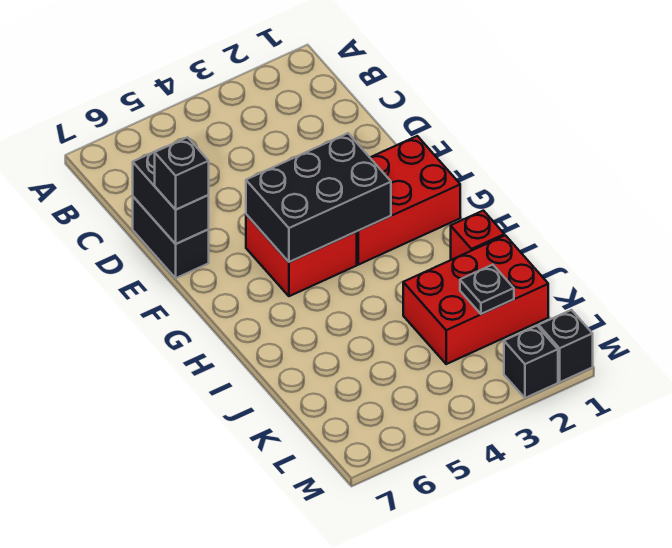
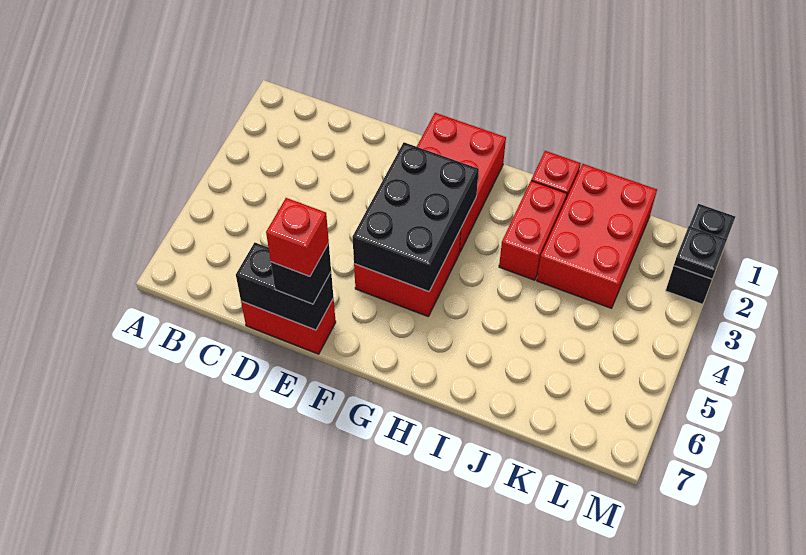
black brick D7:E7 level 1 -> red brick D7:E7 level 1
none -> red brick E7 level 4
none -> red brick I2:I3 level 1
black plate K2 level 2 -> black plate M2 level 2

